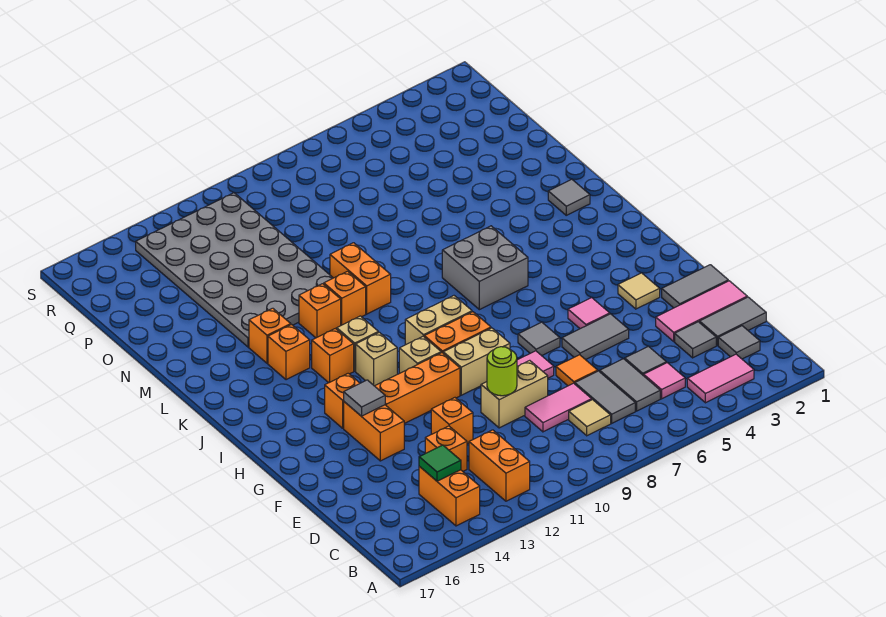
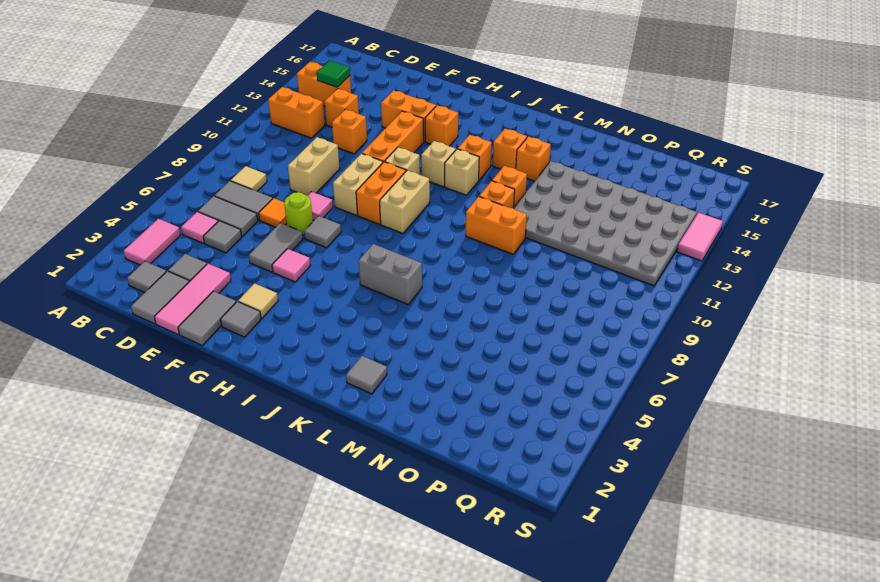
pink tile D8:D9 level 1 -> pink tile S13:S14 level 1
lime round brick E10 level 2 -> lime round brick F7 level 1
grey tile G14 level 2 -> grey tile G2 level 1
grey brick J6:K7 level 1 -> grey brick J6:K6 level 1

